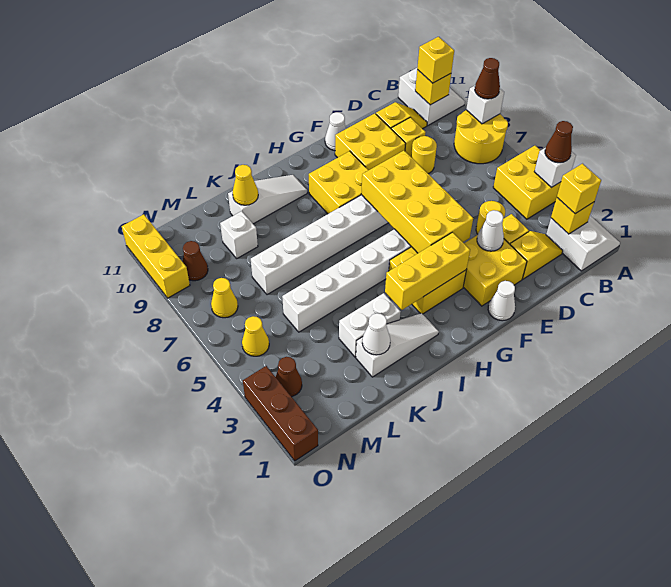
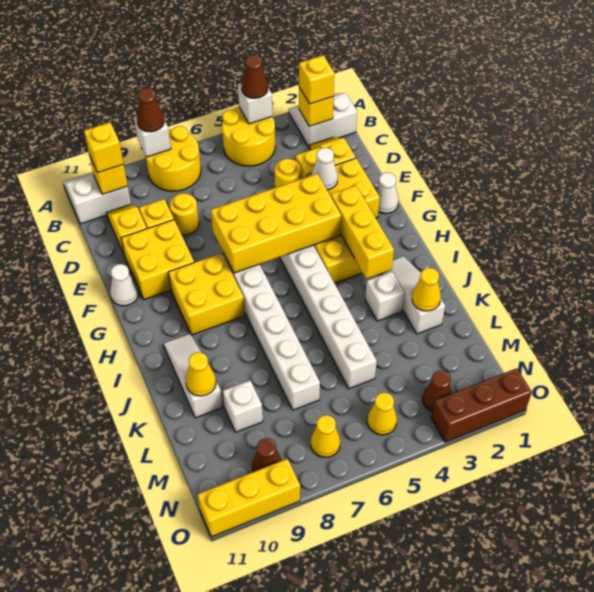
yellow brick A4:B5 level 1 -> yellow round brick A4:B5 level 1
white brick J3:K3 level 1 -> white brick J3 level 1
white cone K2 level 2 -> yellow cone K2 level 2

